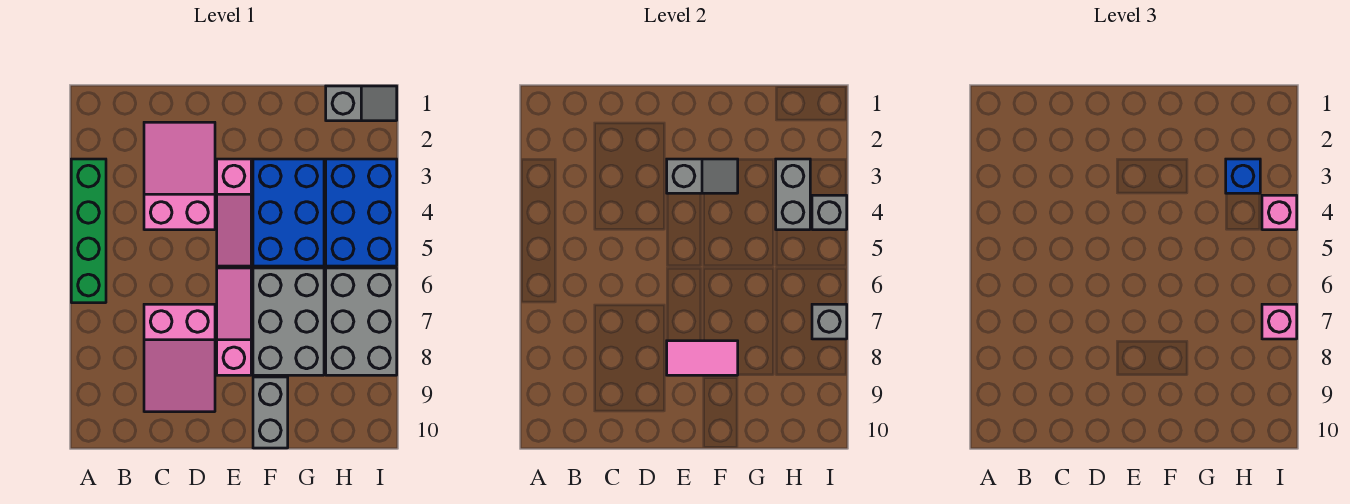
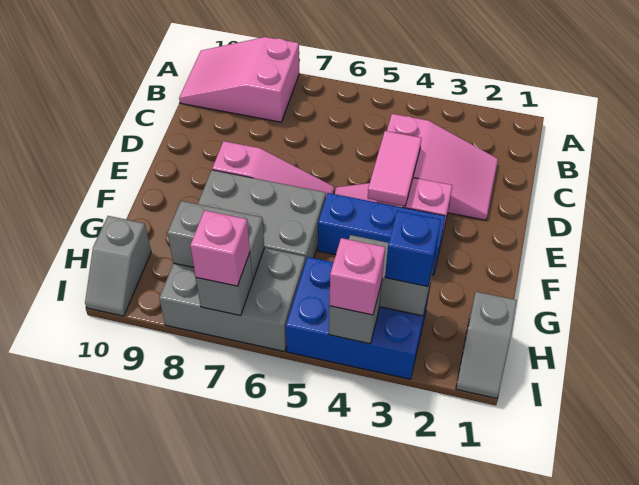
green brick A3:A6 level 1 -> none
pink slope C7:D9 level 1 top 7 -> pink slope A8:B10 level 1 top 8
grey slope E3:F3 level 2 top E -> grey slope H10:I10 level 1 top H
pink tile E8:F8 level 2 -> pink tile D4:E4 level 2
blue brick F3:G5 level 1 -> blue brick F3:F5 level 1
grey brick F9:F10 level 1 -> grey brick H7:H8 level 2

